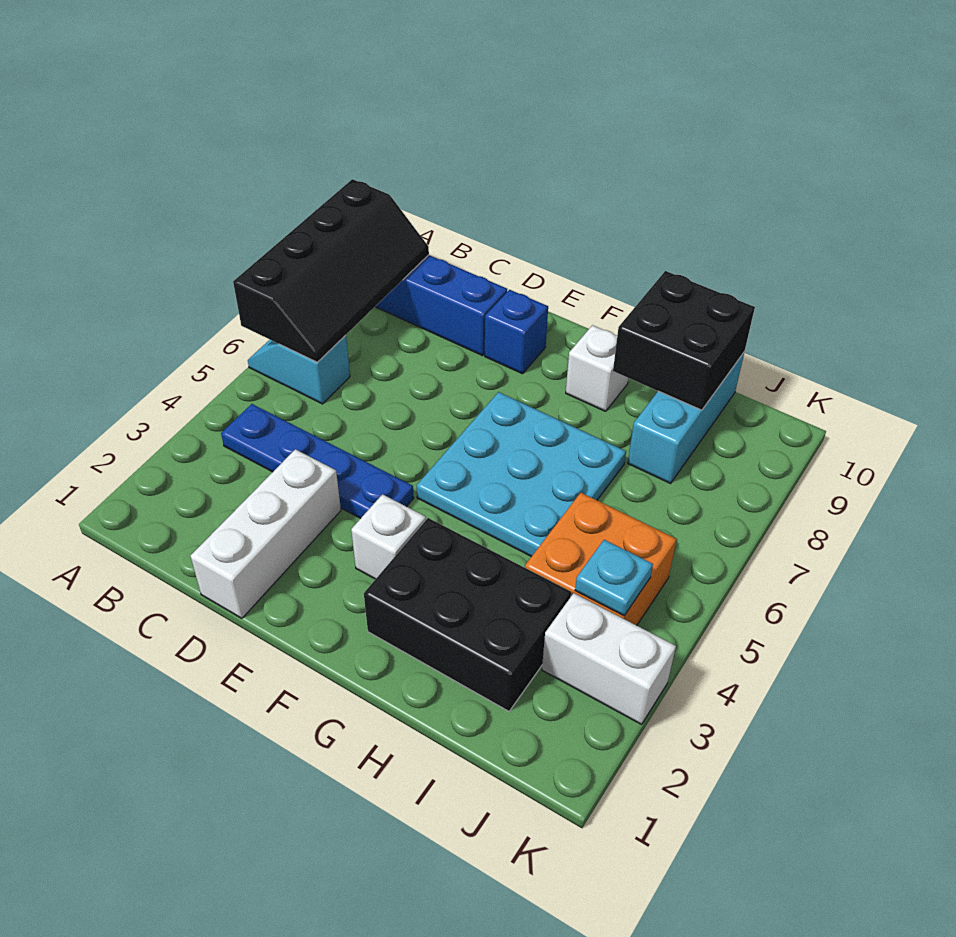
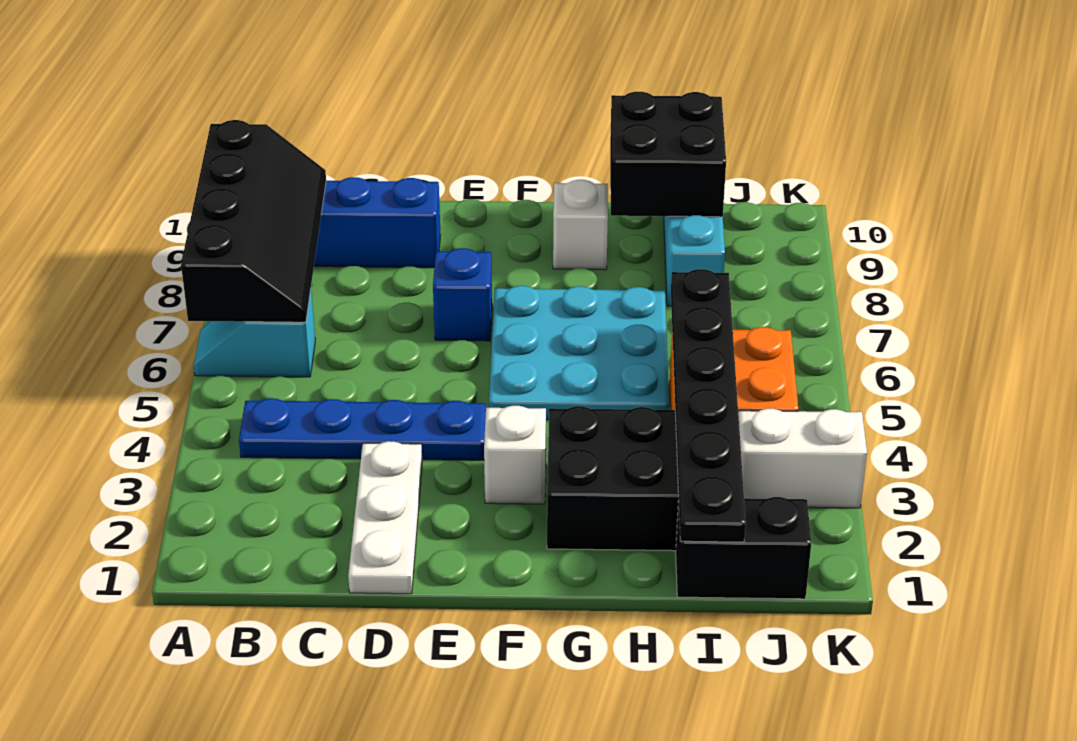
white brick D1:D3 level 1 -> white plate D1:D3 level 1
blue brick E9 level 1 -> blue brick E7 level 1
none -> black brick I1:J1 level 1
none -> black plate I1:I6 level 2
cyan plate J4 level 2 -> none

